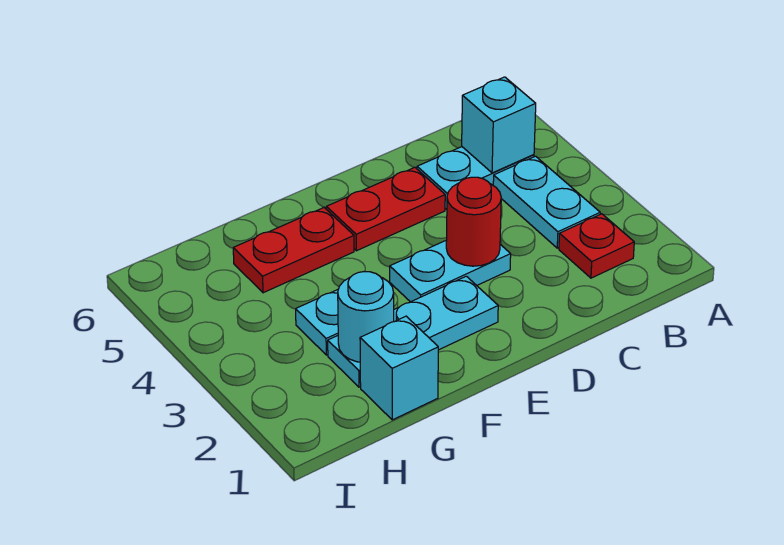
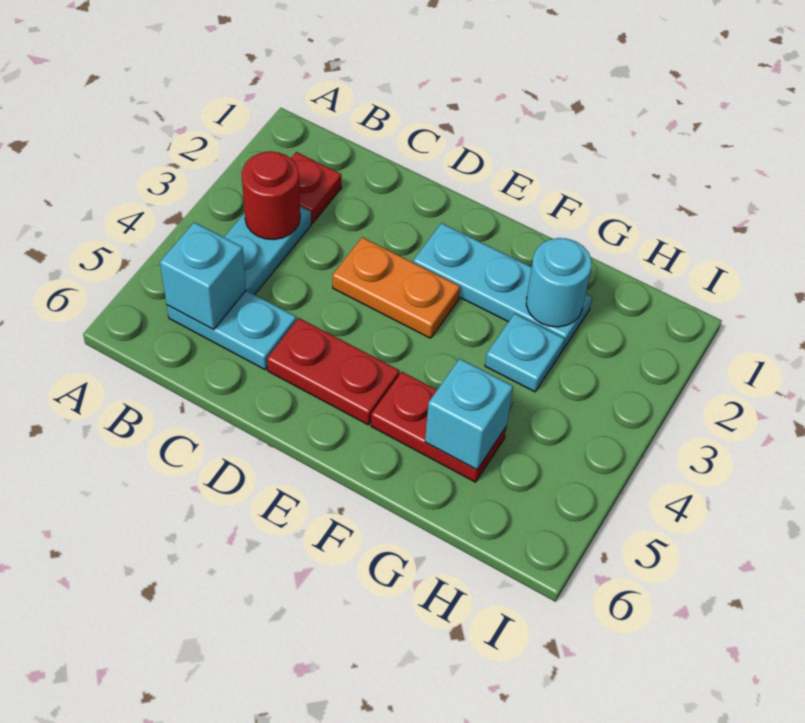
cyan plate D3:E3 level 1 -> orange plate D3:E3 level 1
red round brick D3 level 2 -> red round brick B3 level 2
cyan brick G1 level 1 -> cyan brick G5 level 2

